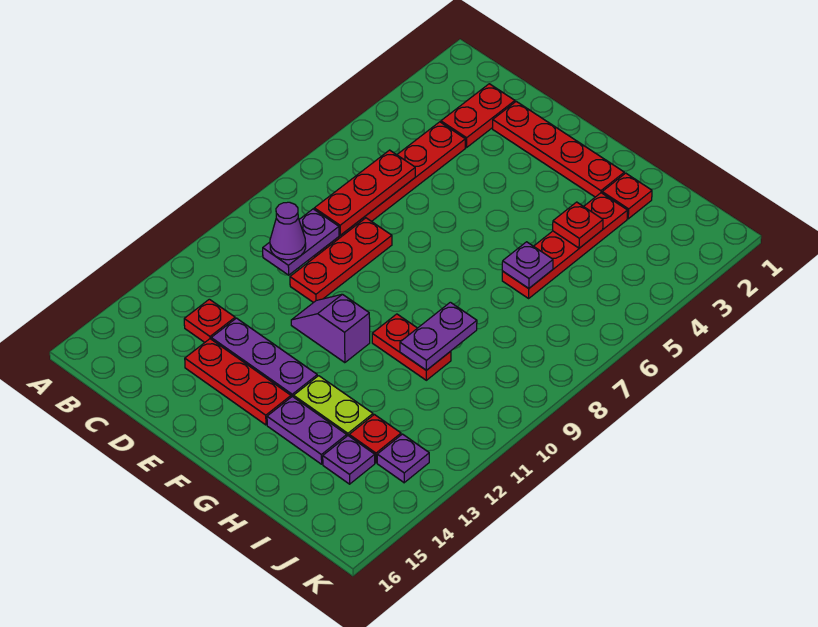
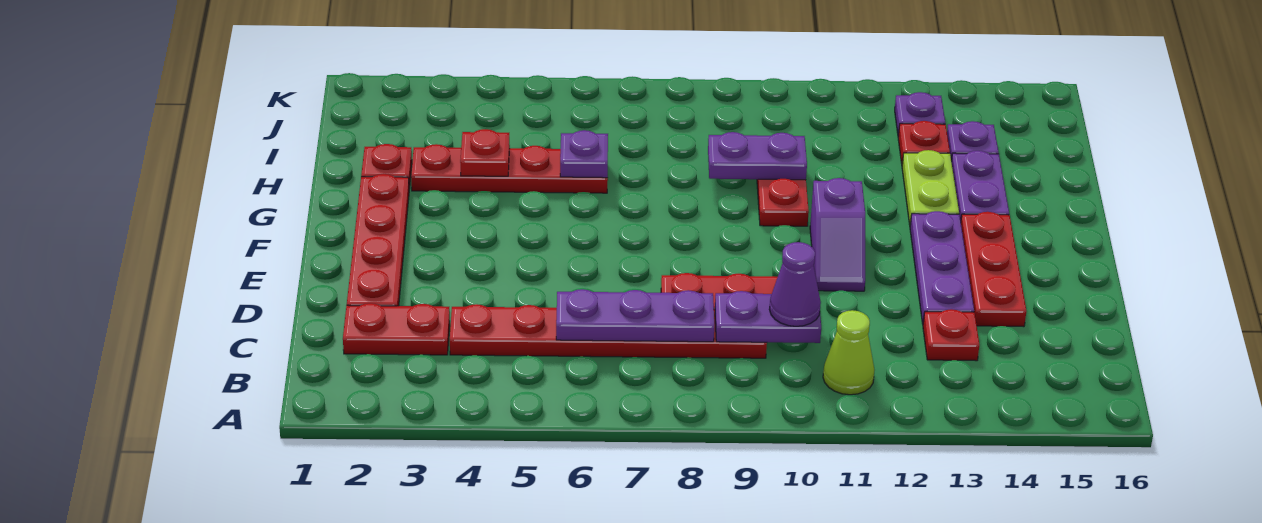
none -> lime cone B11 level 1
red plate C6:C8 level 2 -> purple plate C6:C8 level 2

